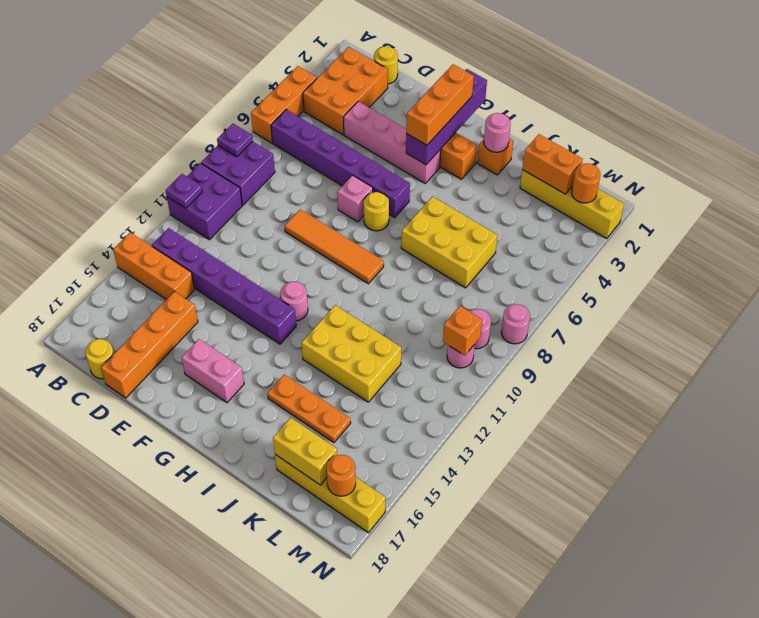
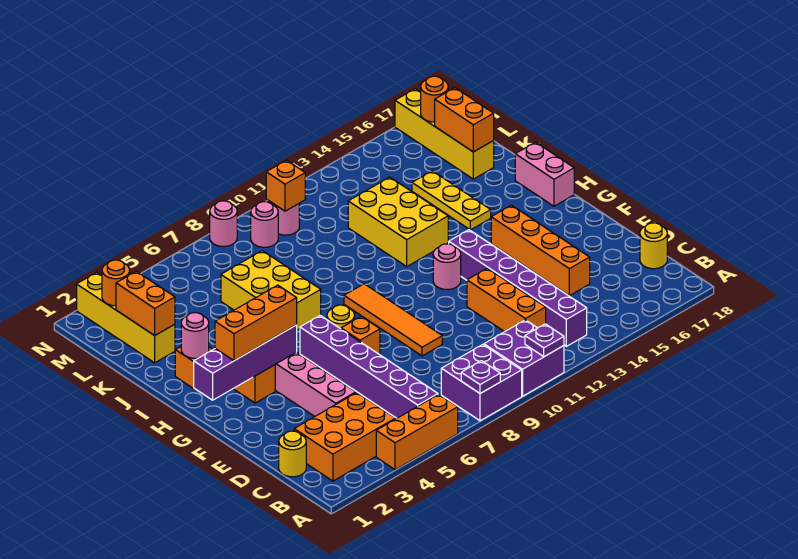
orange brick A14:C14 level 1 -> orange brick C12:E12 level 1
orange brick D15:D18 level 1 -> orange brick D15:G15 level 1
pink brick F7 level 1 -> orange brick F7 level 1
pink brick F16:G16 level 1 -> pink brick H18:I18 level 1
orange plate I15:K15 level 1 -> yellow plate I15:K15 level 1
yellow brick K17:L17 level 2 -> orange brick K17:L17 level 2

